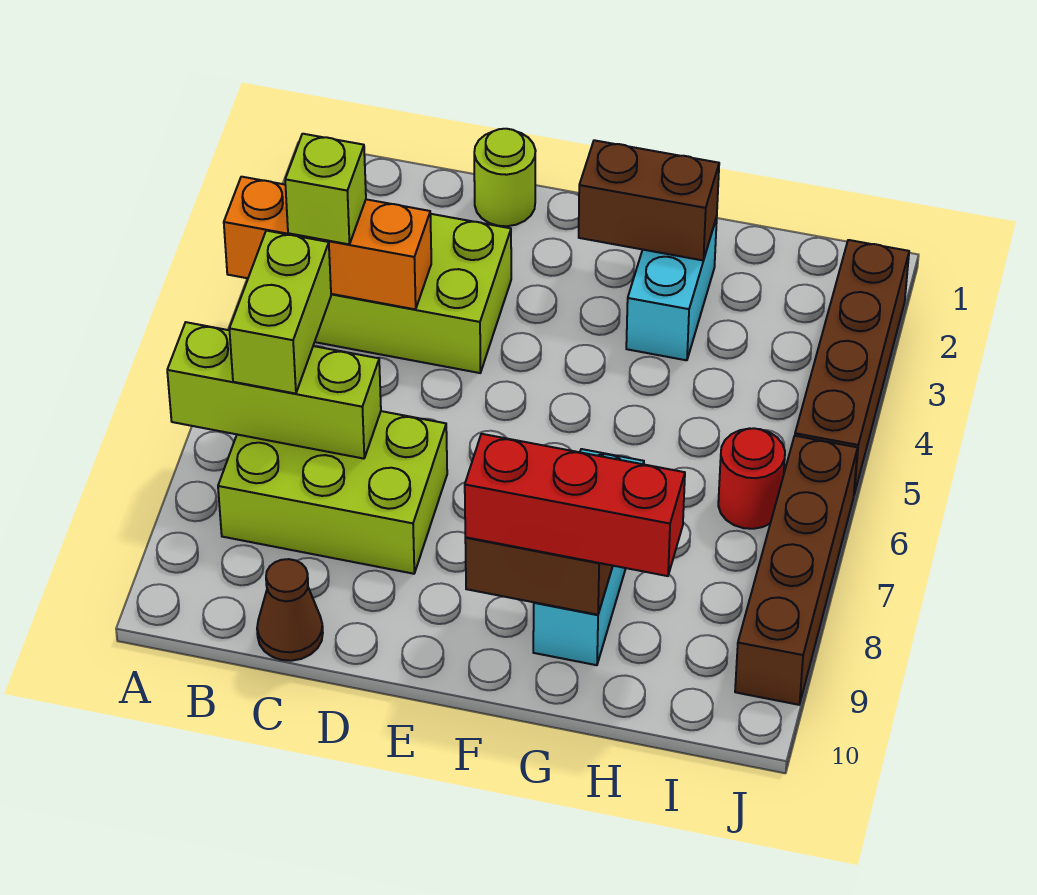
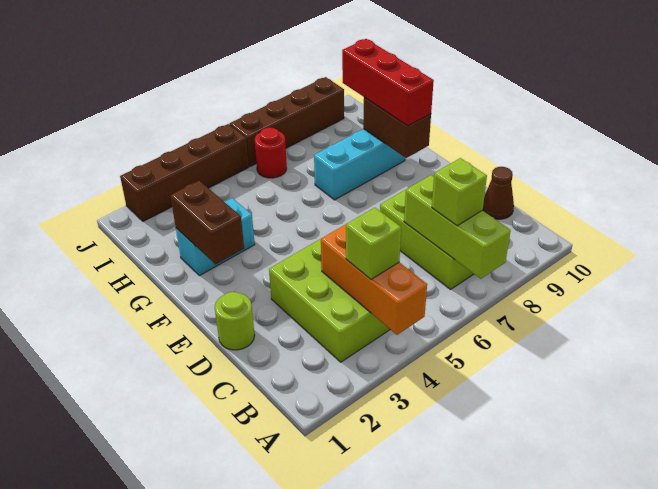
lime brick B6:B7 level 3 -> lime brick B7 level 3

